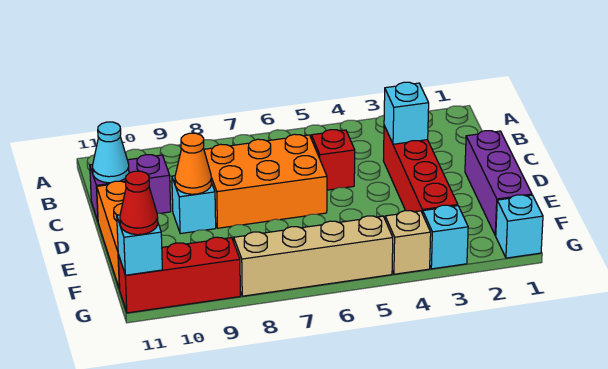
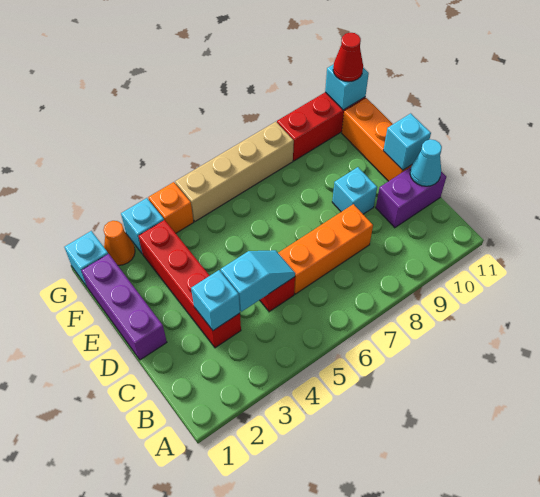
none -> cyan slope C4:C5 level 2 top 4
orange brick C6:D8 level 1 -> orange brick C6:C8 level 1
orange cone D9 level 2 -> orange cone G2 level 1
none -> cyan brick D11 level 2
tan brick G4 level 1 -> orange brick G4 level 1

